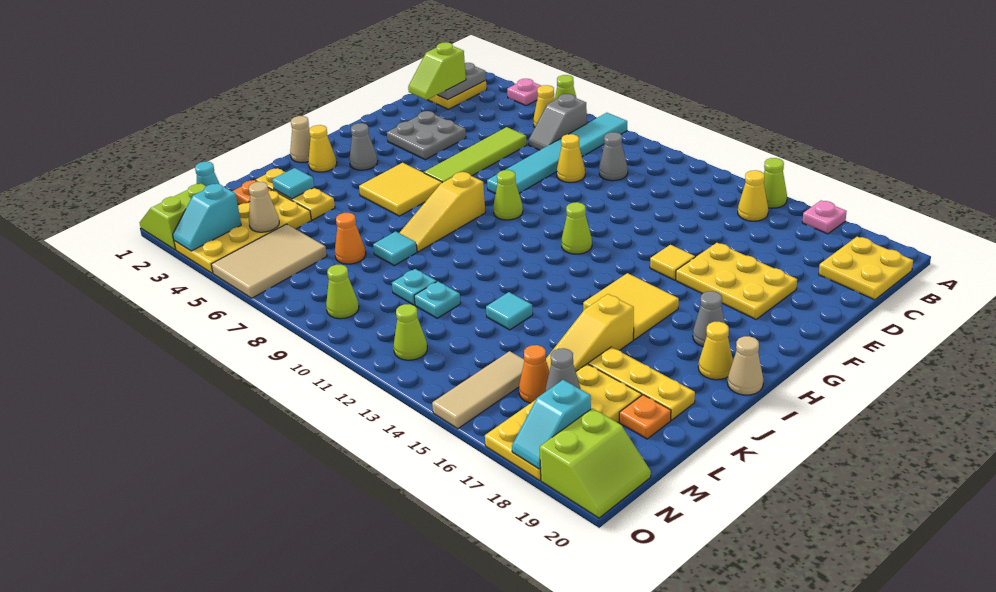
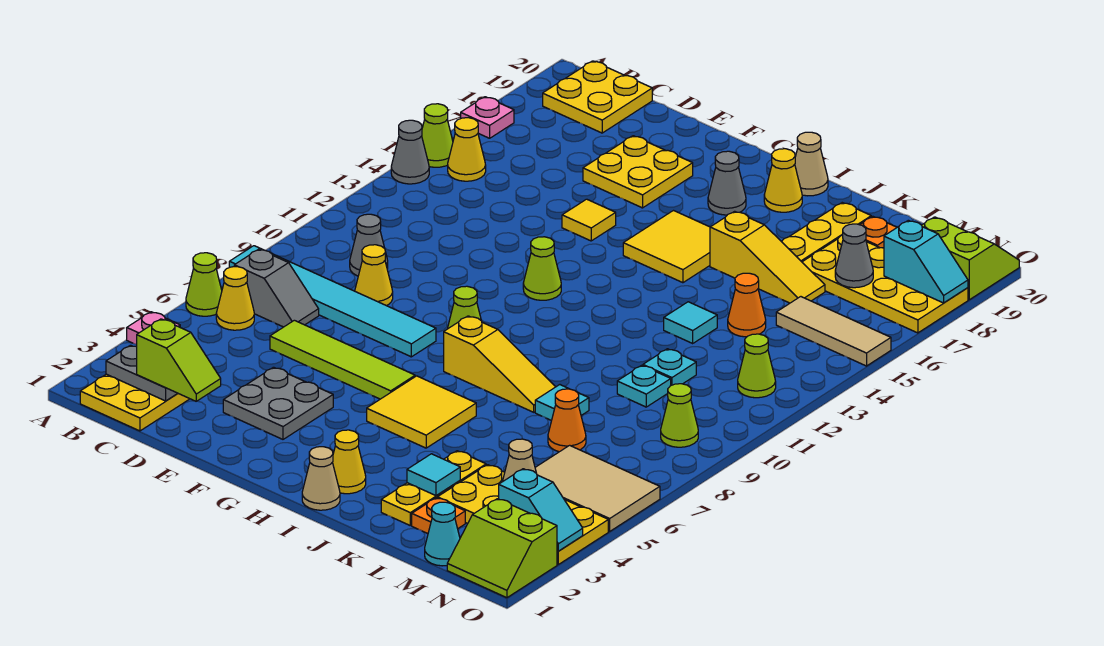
yellow plate E16:F18 level 1 -> yellow plate E17:F18 level 1
grey cone H3 level 1 -> grey cone A14 level 1
orange cone M16 level 1 -> orange cone L14 level 1

